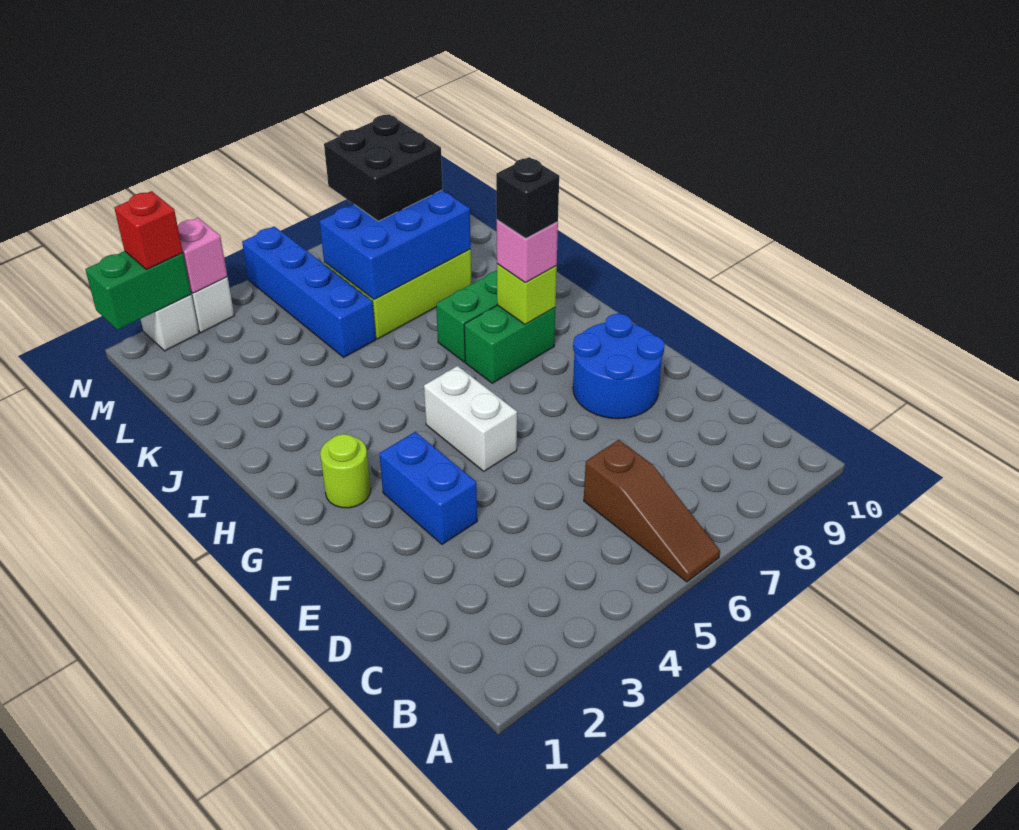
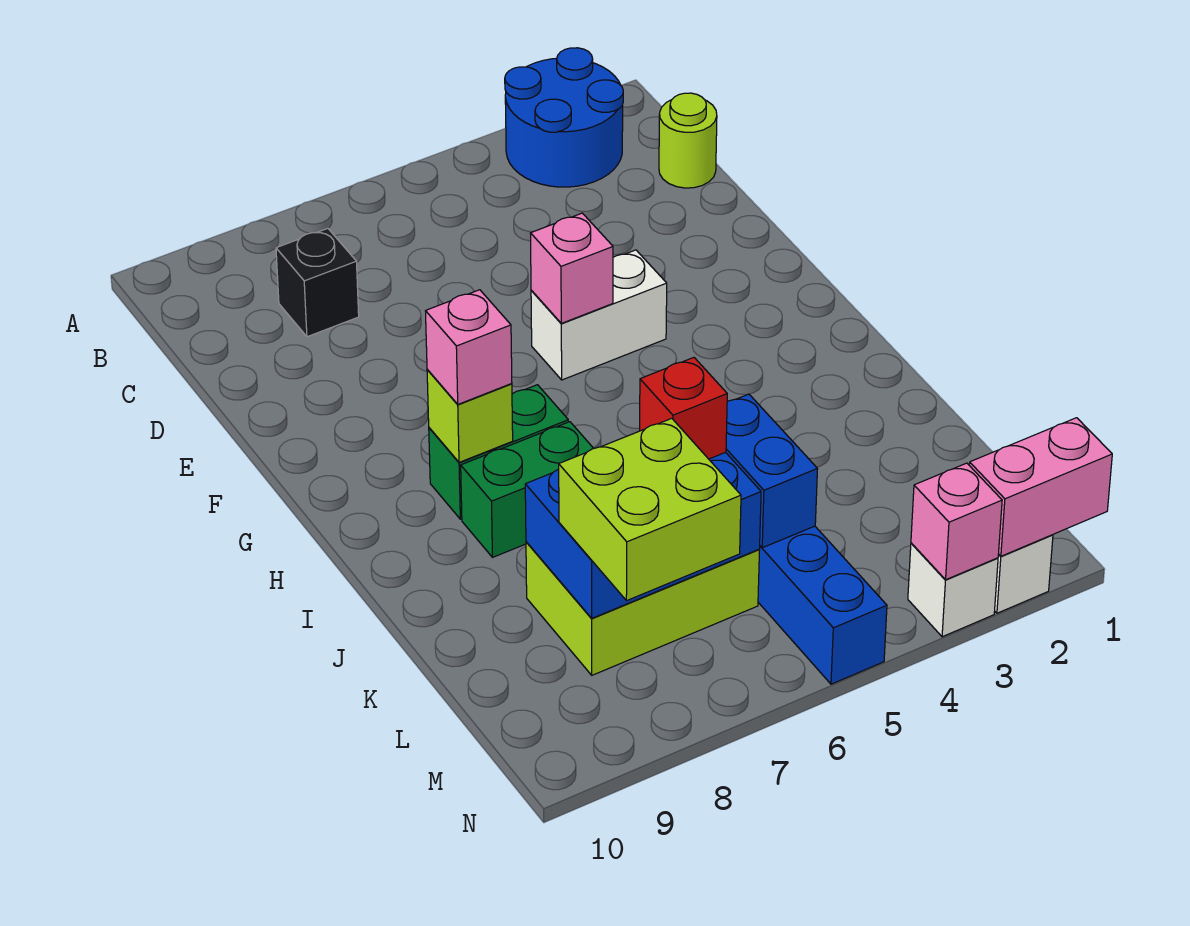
brown slope A6:C6 level 1 top C -> none
blue brick E3:F3 level 1 -> blue brick K5:L5 level 2
blue round brick E8:F9 level 1 -> blue round brick A2:B3 level 1
white brick F5:G5 level 1 -> white brick F4:F5 level 1
none -> pink brick F5 level 2
lime round brick G2 level 1 -> lime round brick C1 level 1
black brick H8 level 4 -> black brick C8 level 1
black brick L7:M8 level 3 -> lime brick L7:M8 level 3
green brick N1:N2 level 2 -> pink brick N1:N2 level 2
red brick N2 level 3 -> red brick K6 level 3

